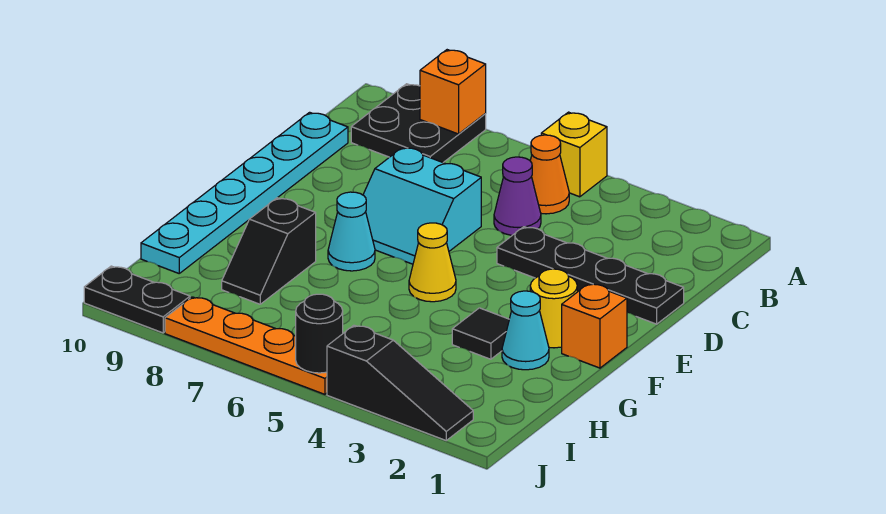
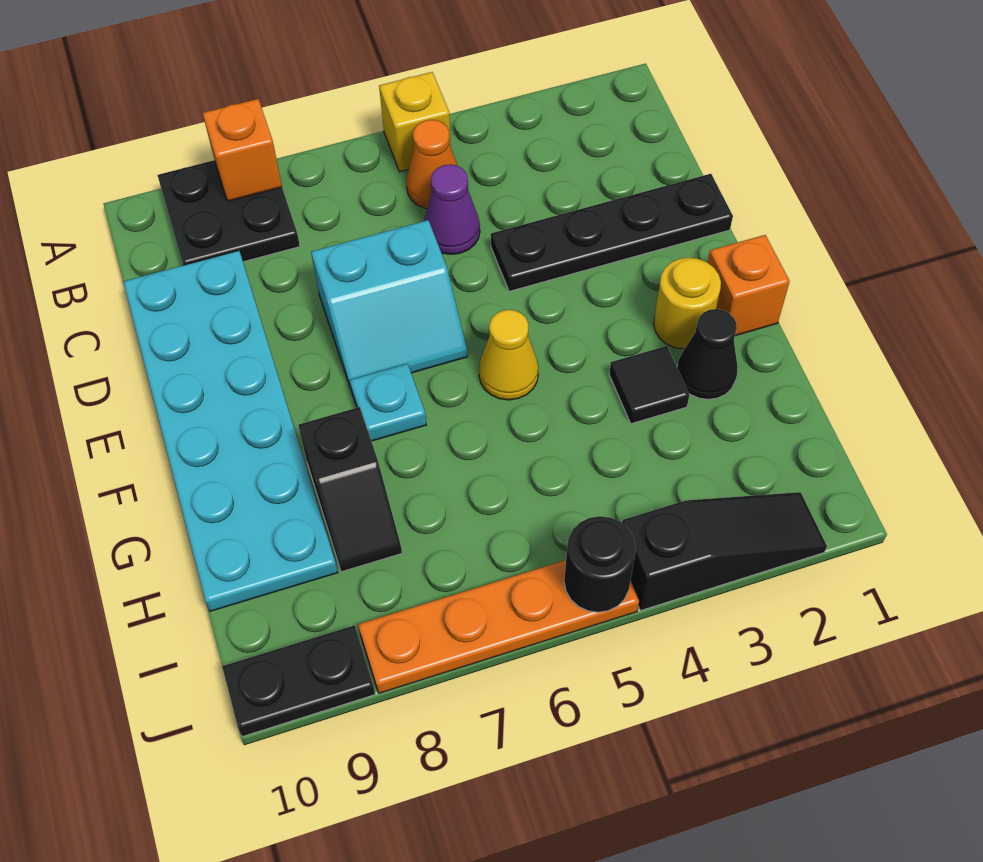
cyan plate C10:H10 level 1 -> cyan plate C9:H10 level 1
cyan cone F7 level 1 -> cyan plate F7 level 1
cyan cone G2 level 1 -> black cone G2 level 1

